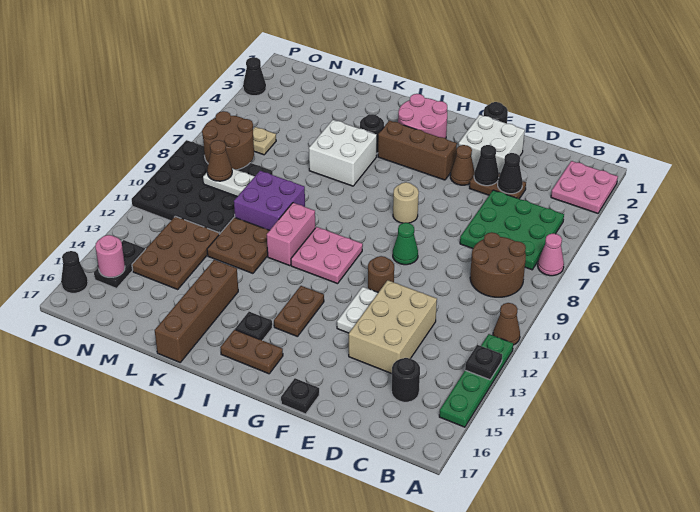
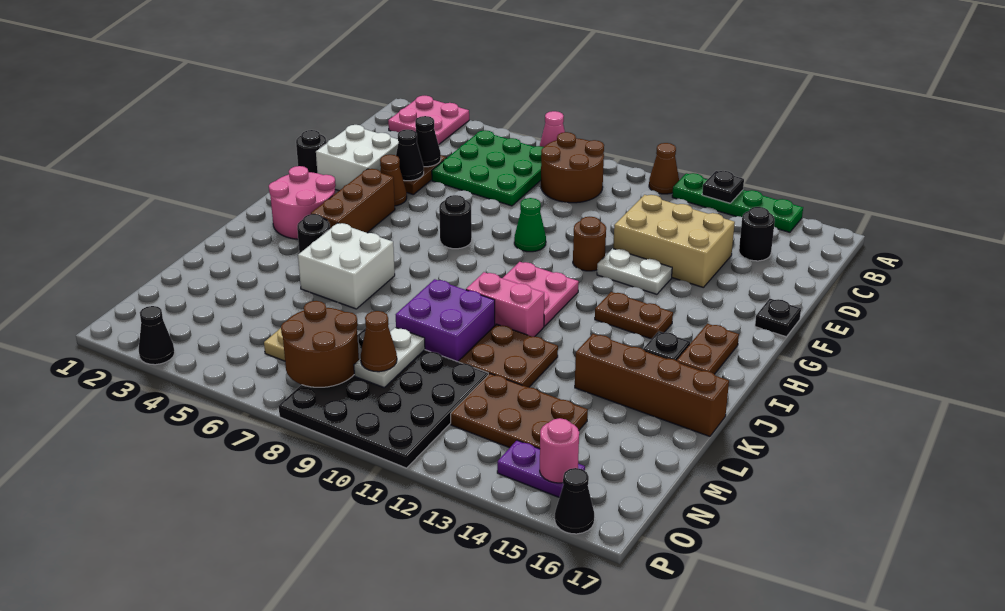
tan round brick G7 level 1 -> black round brick G7 level 1
black plate O14:O15 level 1 -> purple plate O14:O15 level 1

